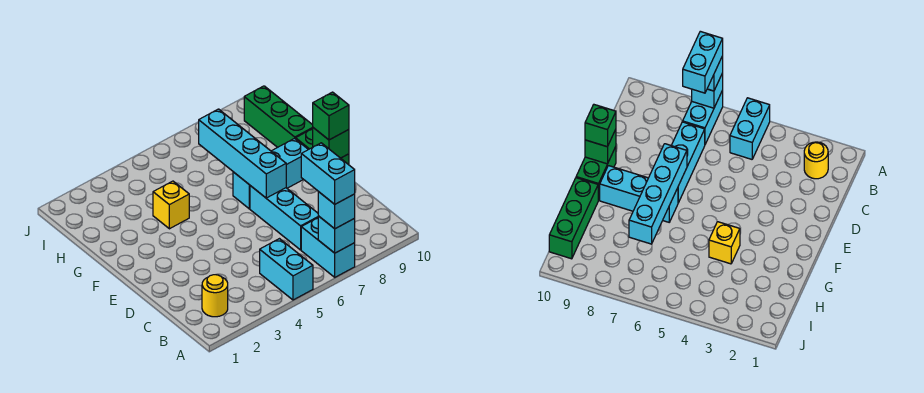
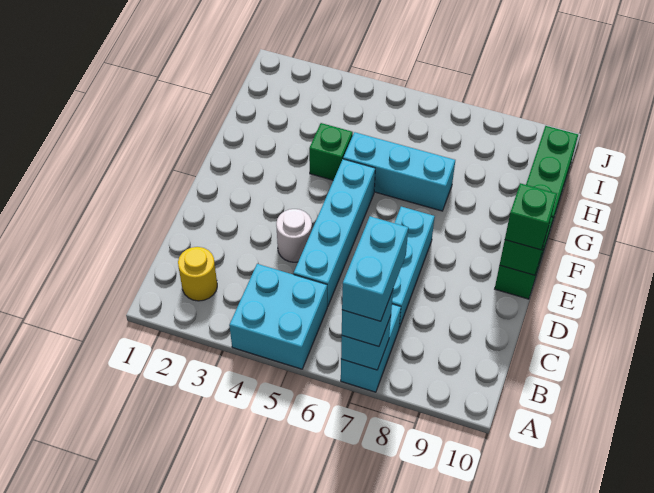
cyan brick A5:B5 level 1 -> cyan brick A4:B5 level 1
none -> white round brick D4 level 1
cyan brick E7:H7 level 2 -> cyan brick C5:F5 level 1
cyan brick F7:F9 level 1 -> cyan brick G5:G7 level 1
yellow brick G4 level 1 -> green brick G4 level 1

